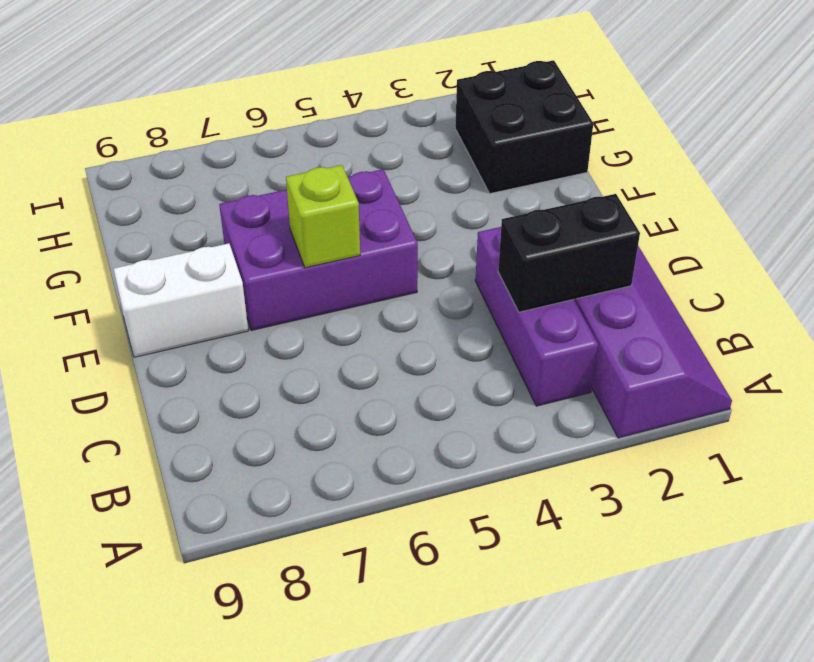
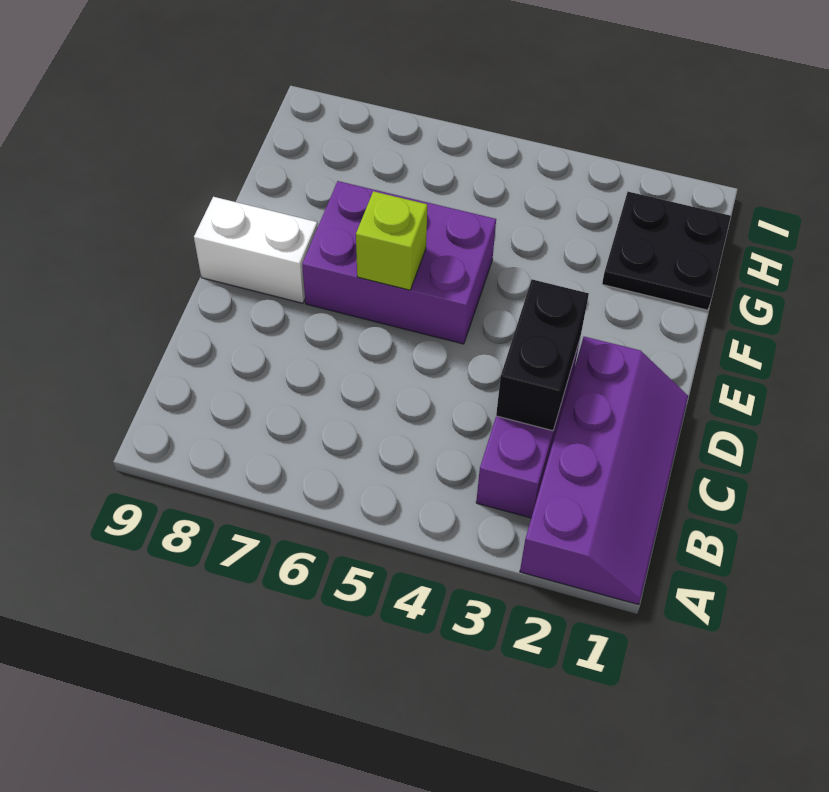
black brick C2:C3 level 2 -> black brick C3:D3 level 2
black brick G1:H2 level 1 -> black plate G1:H2 level 1

